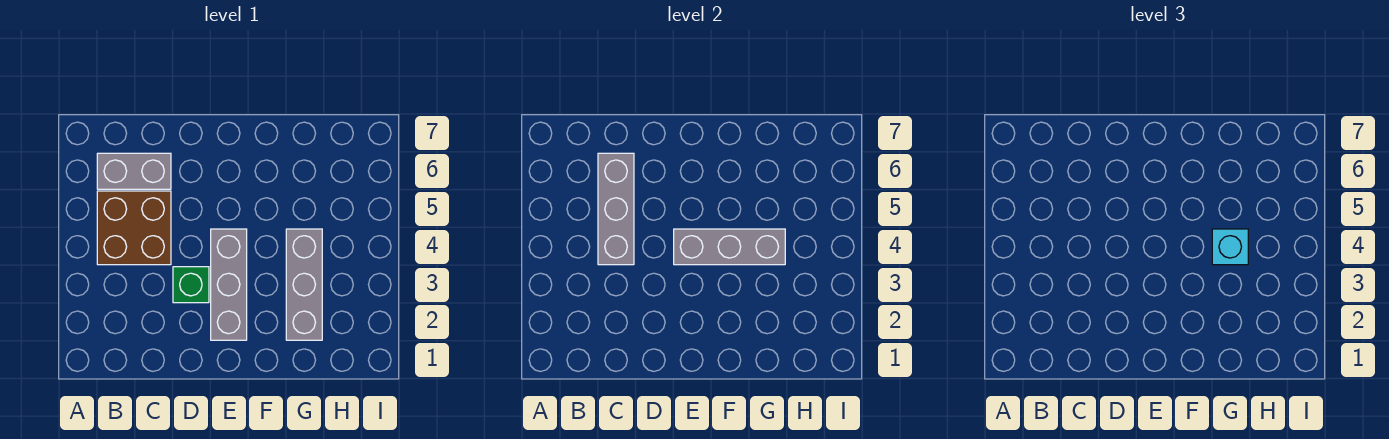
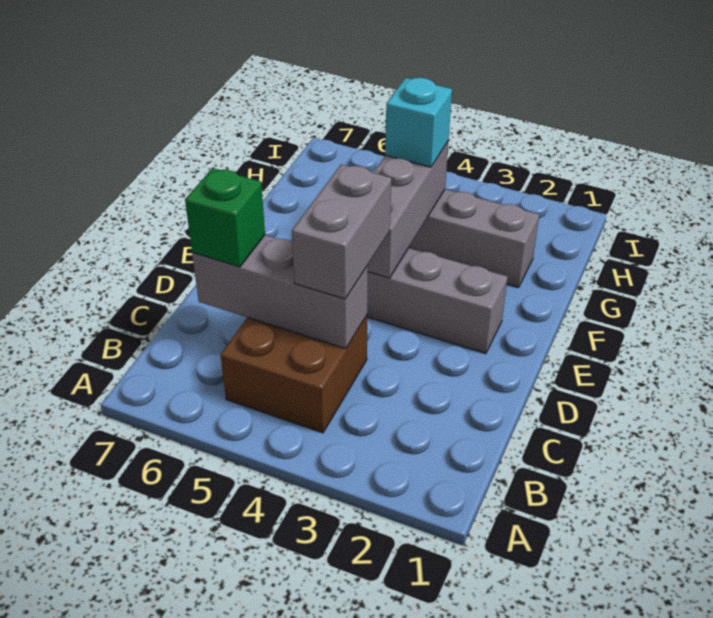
grey brick B6:C6 level 1 -> grey brick C4:D4 level 3
green brick D3 level 1 -> green brick C6 level 3

